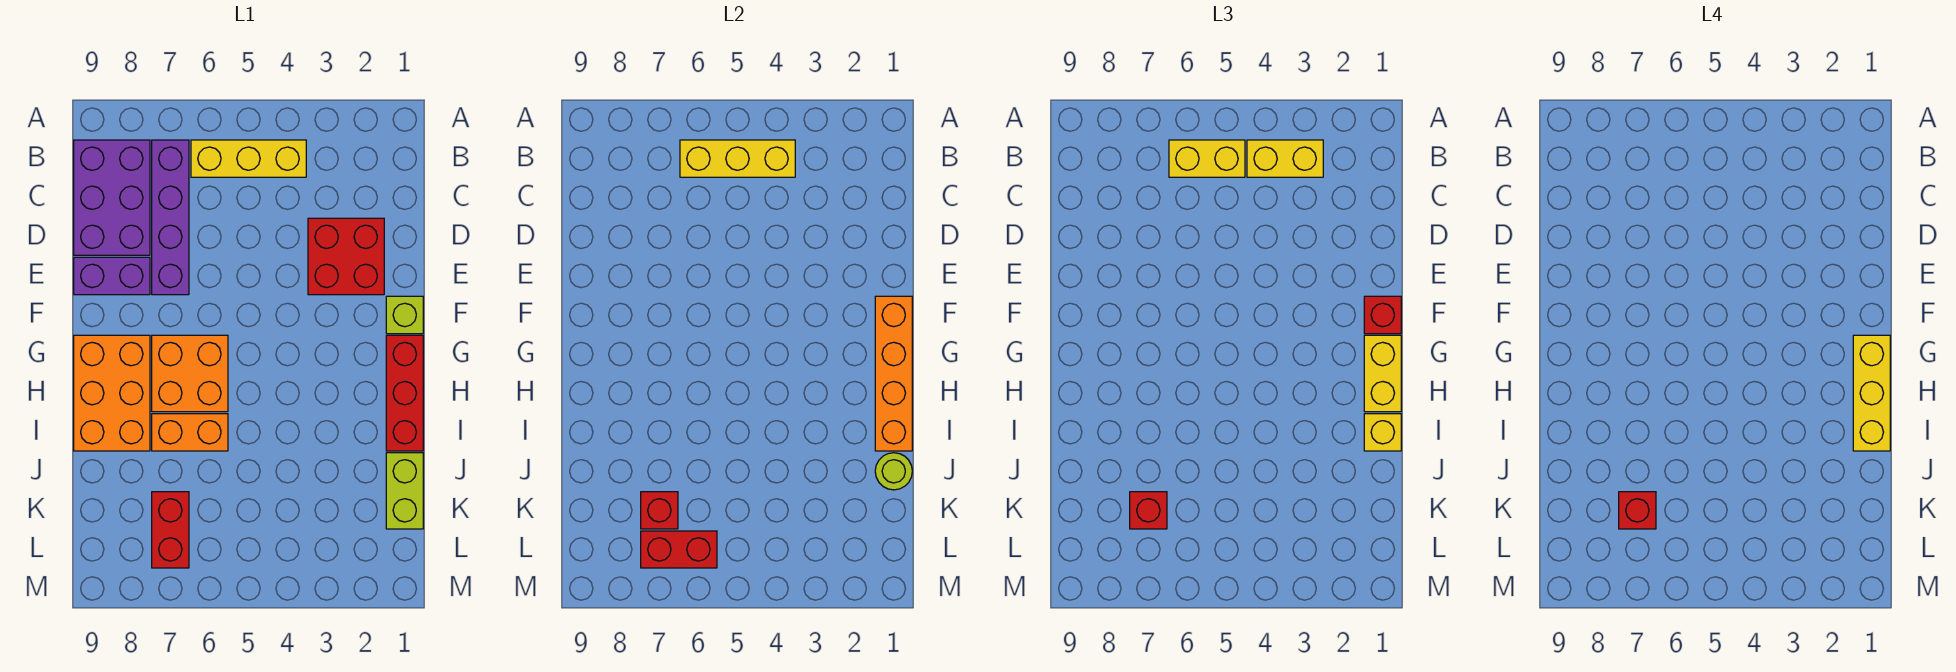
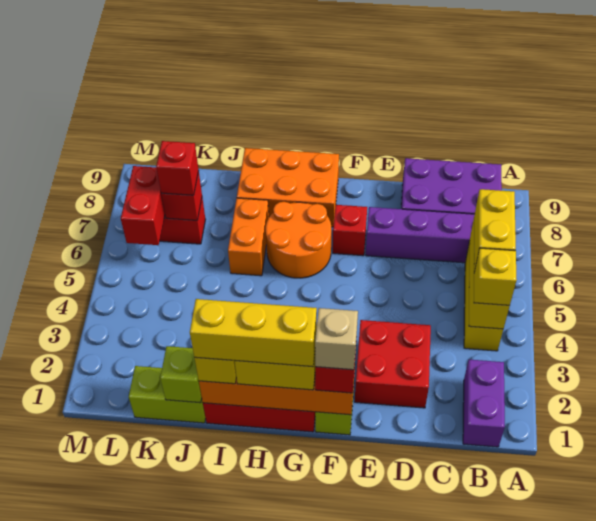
yellow brick B3:B4 level 3 -> yellow brick B4 level 3
purple brick E8:E9 level 1 -> purple brick B1:B2 level 1
none -> tan brick F1 level 4
orange brick G6:H7 level 1 -> orange round brick G6:H7 level 1
lime round brick J1 level 2 -> lime brick J1 level 2
red brick K7 level 4 -> red brick F7 level 1

